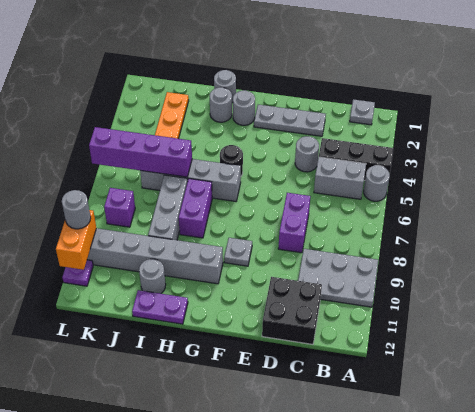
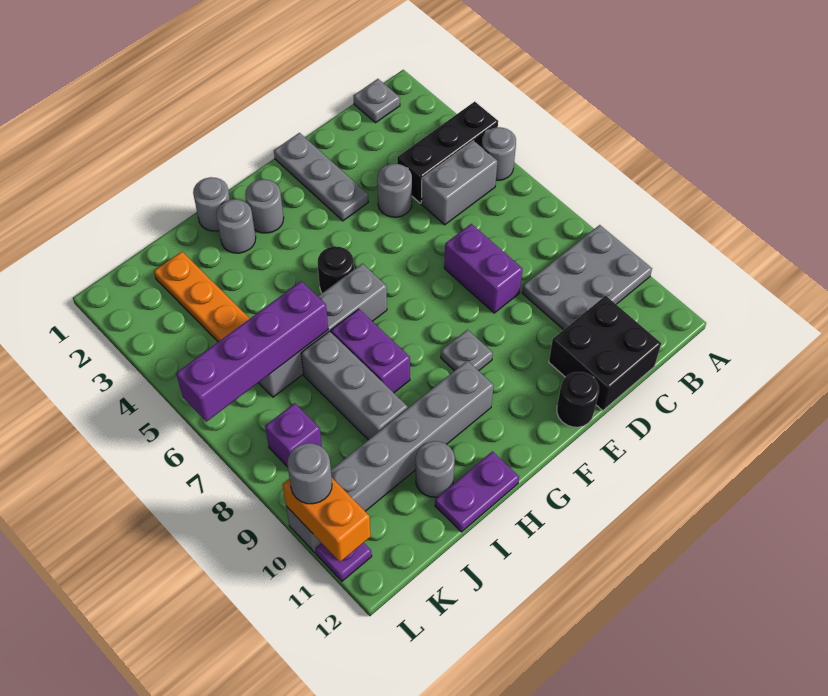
grey plate D2:F2 level 1 -> grey plate E1:E3 level 1
none -> black round brick E12 level 1

